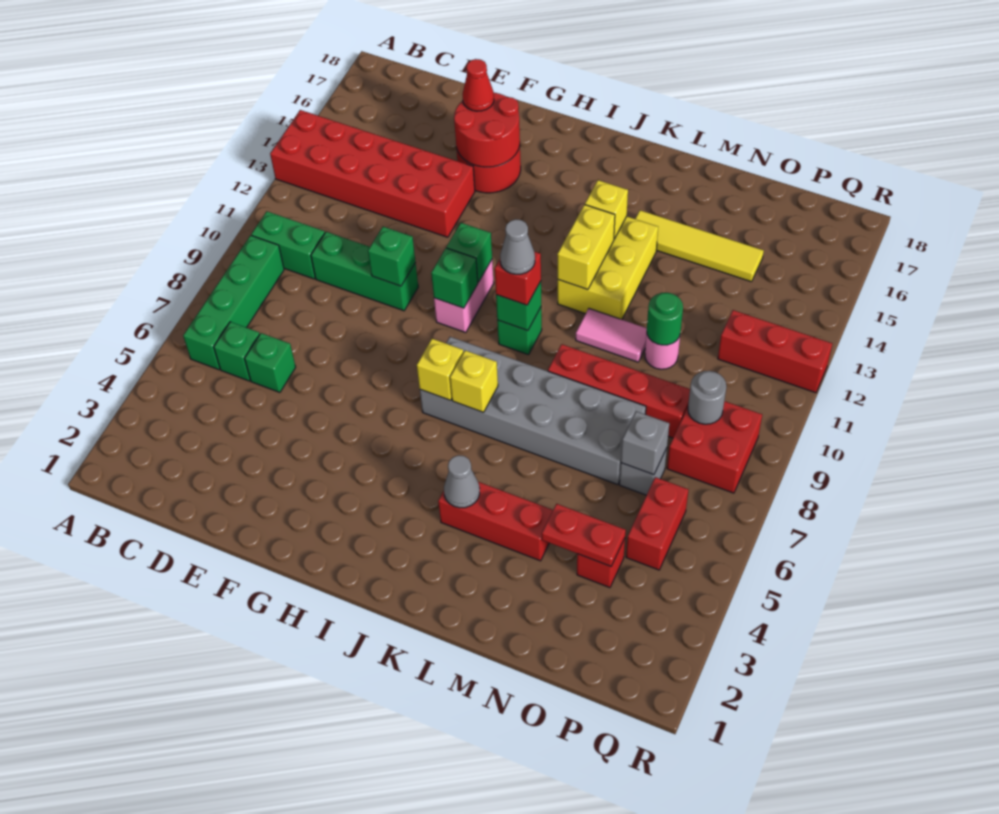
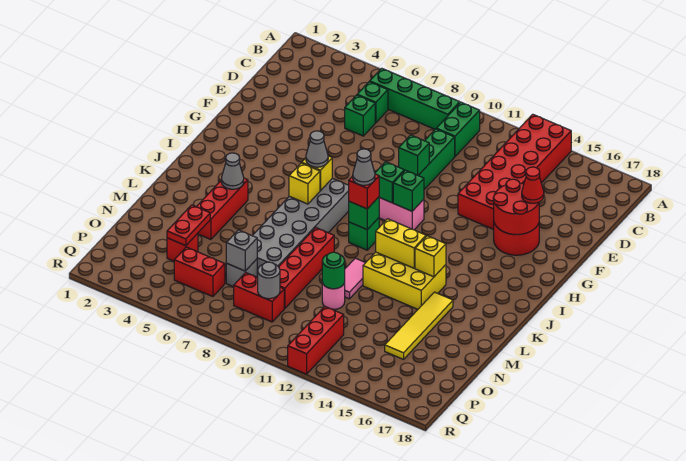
none -> grey cone I7 level 3
red brick P8:Q9 level 1 -> red brick P8:P9 level 1

